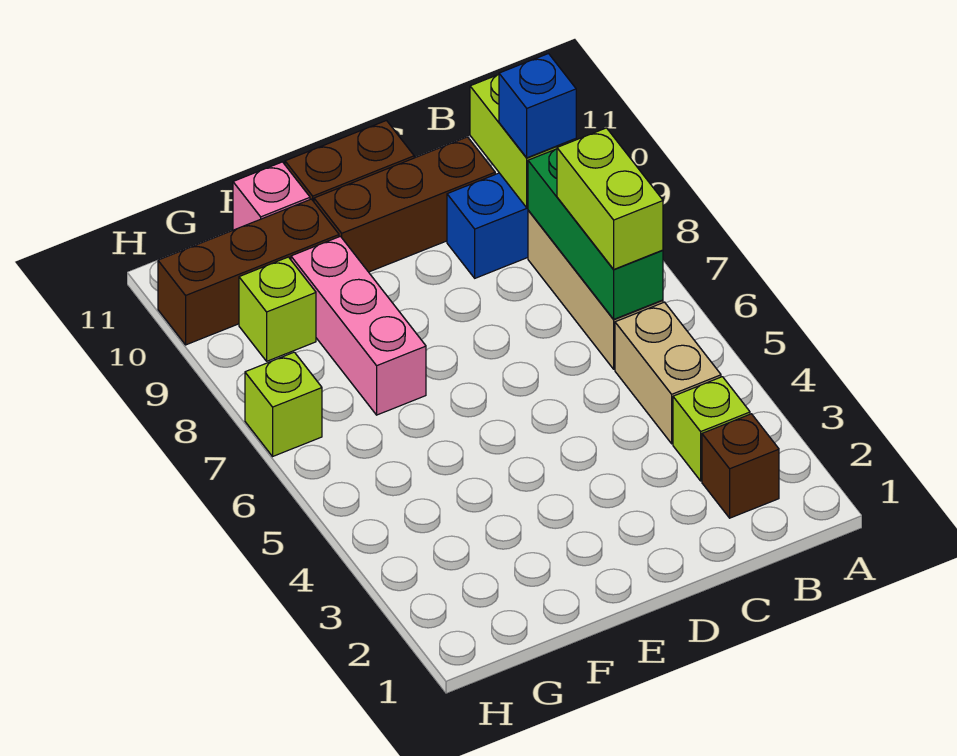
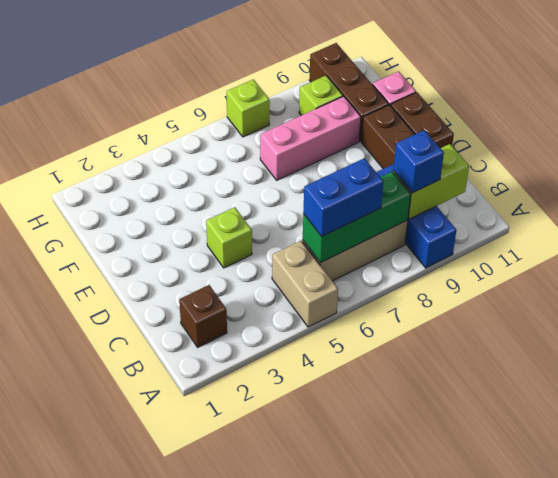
lime brick B3 level 1 -> lime brick D4 level 1
tan brick B4:B5 level 1 -> tan brick A5:B5 level 1
lime brick B6:B7 level 3 -> blue brick B6:B7 level 3

